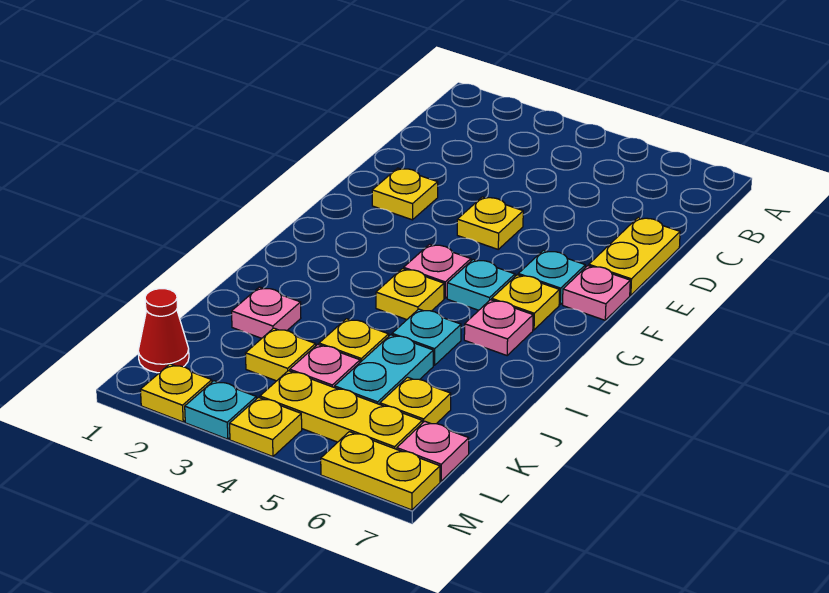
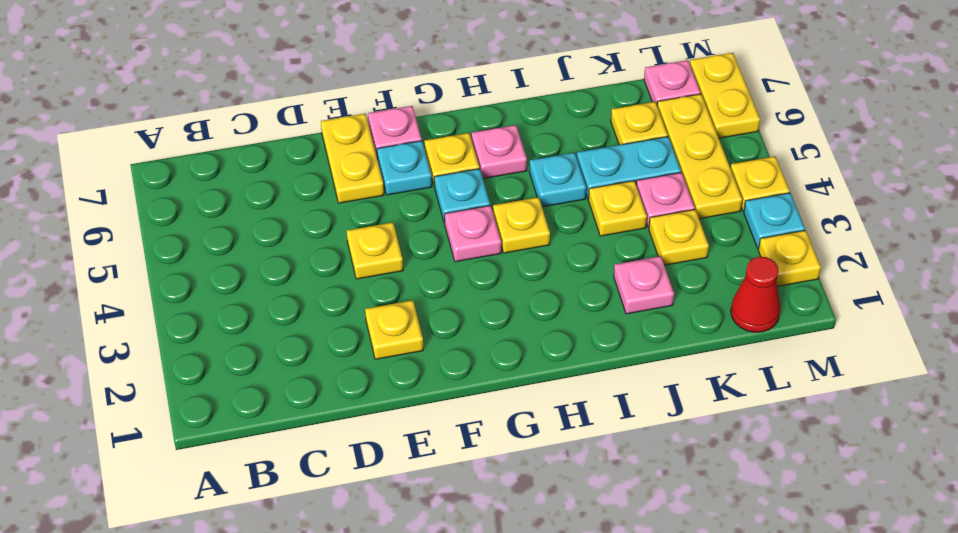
yellow plate D7:E7 level 1 -> yellow plate E6:E7 level 1

